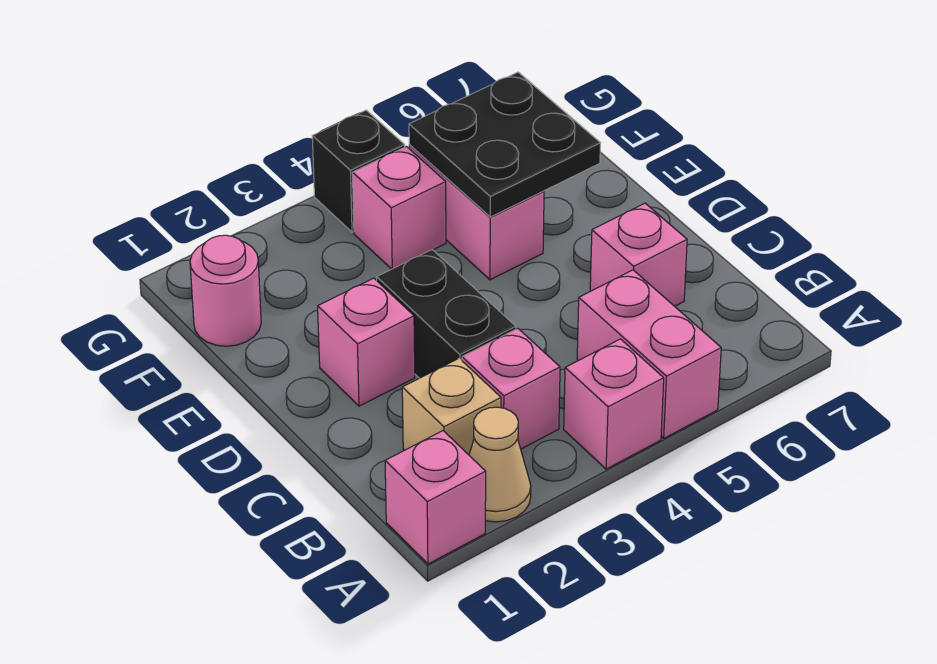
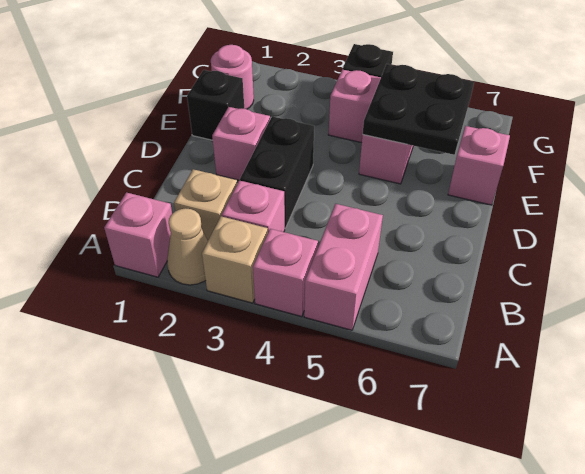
none -> tan brick A3 level 1
pink brick C6 level 1 -> pink brick E7 level 1
none -> black brick E1 level 1

